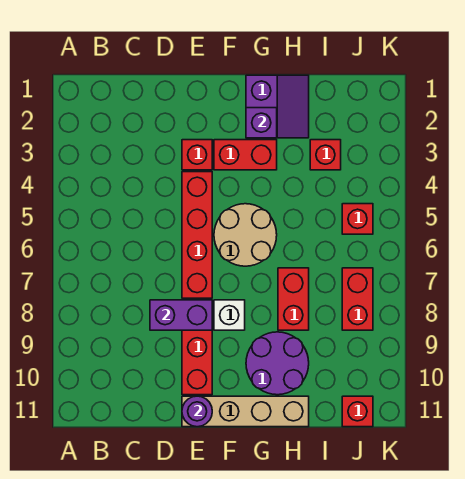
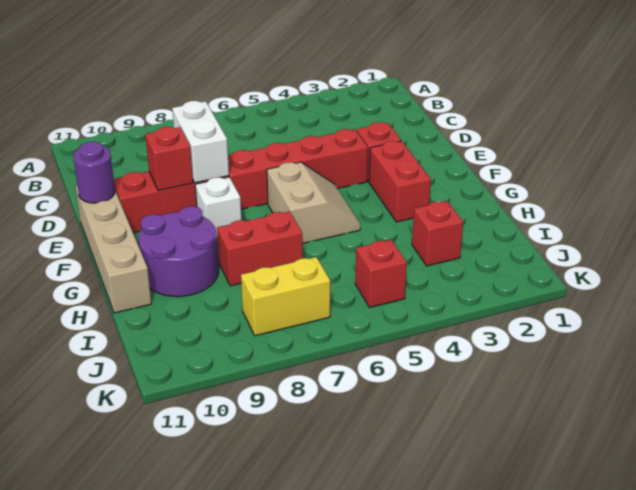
purple brick D8:E8 level 2 -> white brick D8:E8 level 2
tan round brick F5:G6 level 1 -> tan slope F5:G6 level 1 top 6
purple slope G1:H2 level 1 top G -> none
purple brick G2 level 2 -> none
red brick J7:J8 level 1 -> yellow brick J7:J8 level 1
red brick J11 level 1 -> red brick E9 level 2

